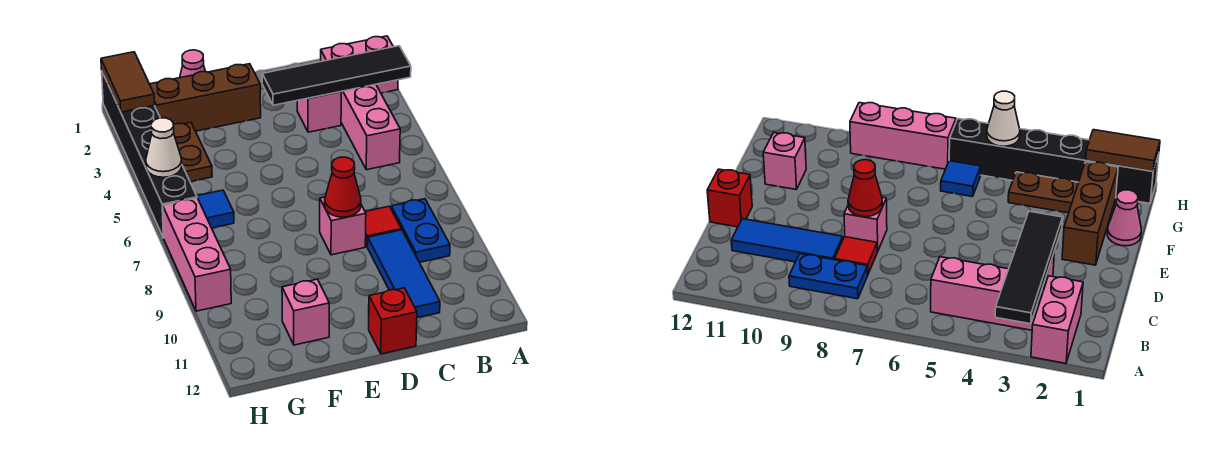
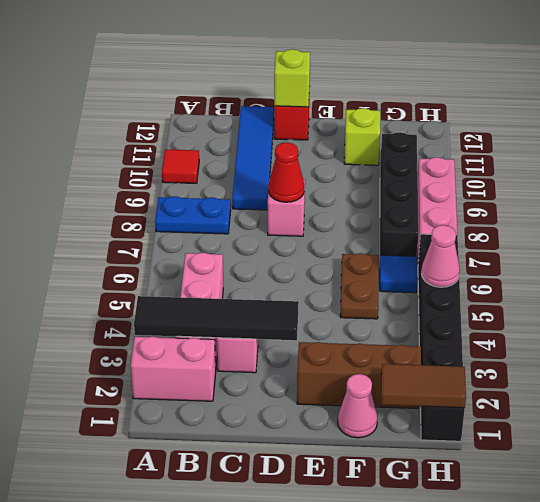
blue plate B8:B9 level 1 -> blue plate A8:B8 level 1
red tile C8 level 1 -> red tile A10 level 1
blue tile C9:C11 level 1 -> blue tile C9:C12 level 1
none -> lime brick D12 level 2
pink brick F11 level 1 -> lime brick F11 level 1
brown plate G3:G4 level 1 -> brown plate F5:F6 level 1
none -> black brick G7:G10 level 1
brown tile H1:H2 level 2 -> brown tile G1:H1 level 2
white cone H5 level 2 -> pink cone H5 level 2

